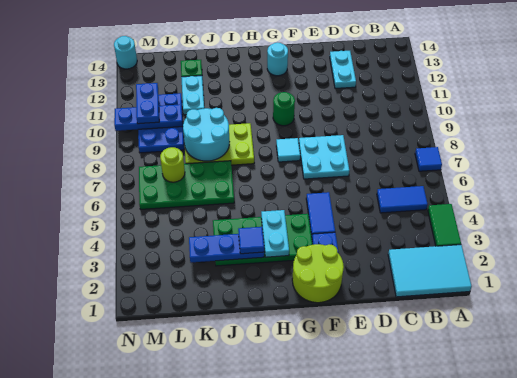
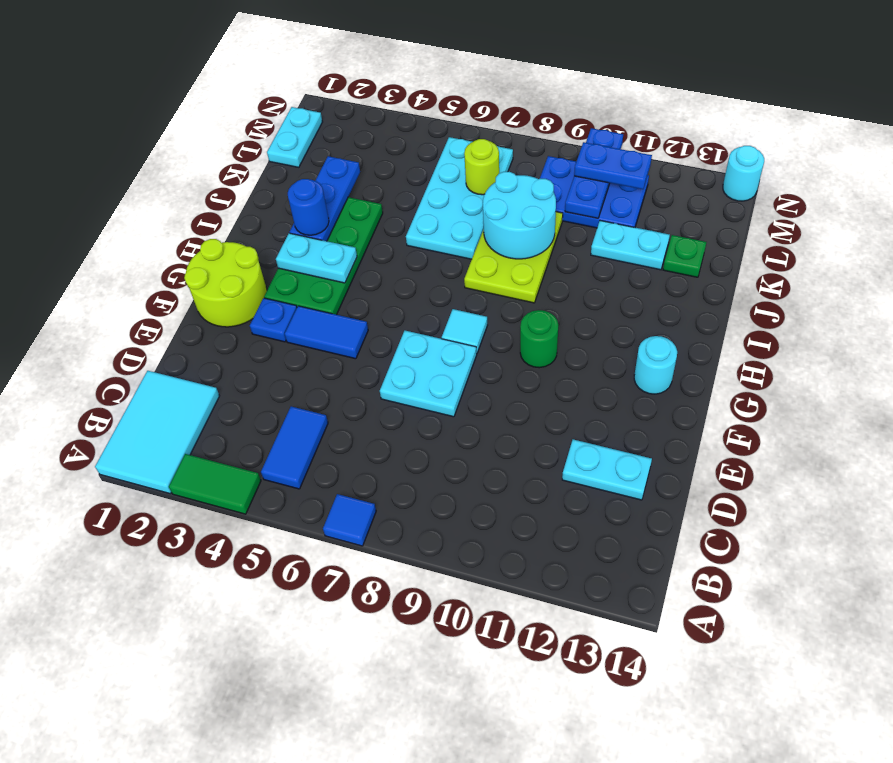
blue tile I3 level 3 -> blue round brick I3 level 3
green plate J6:M7 level 1 -> cyan plate J6:M7 level 1
none -> cyan plate L1:M1 level 1

